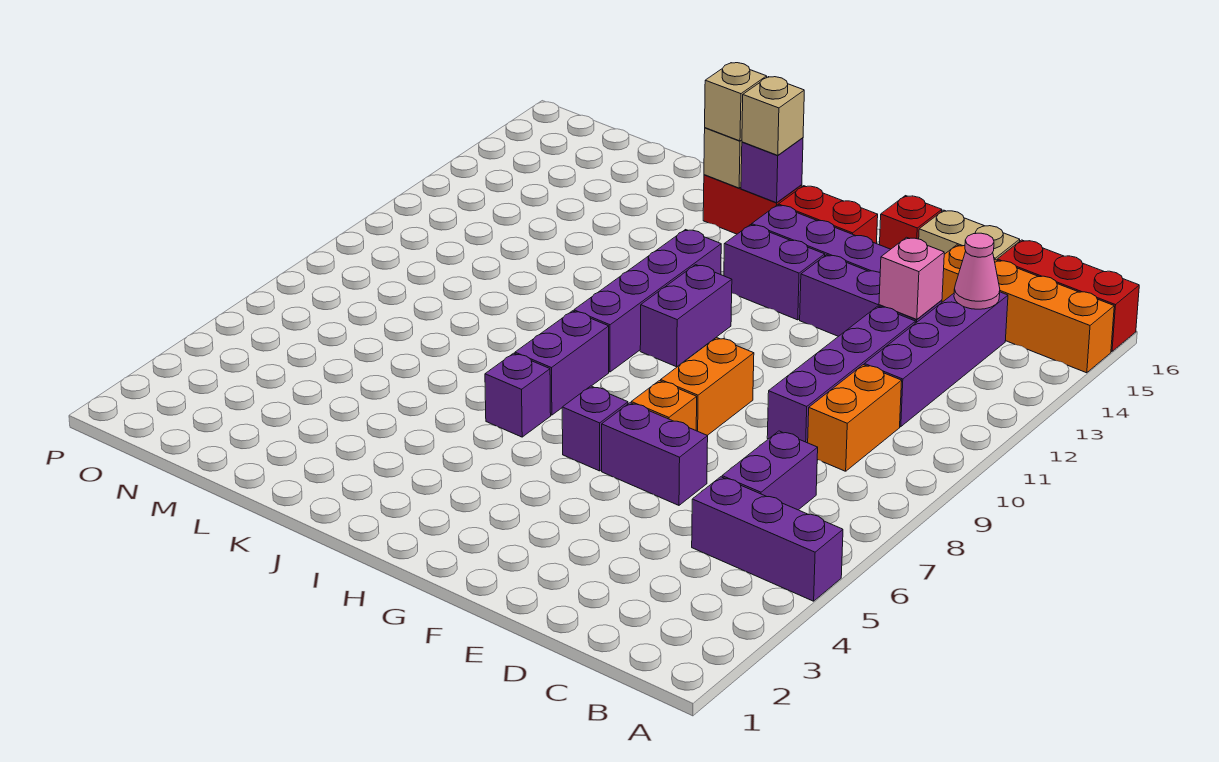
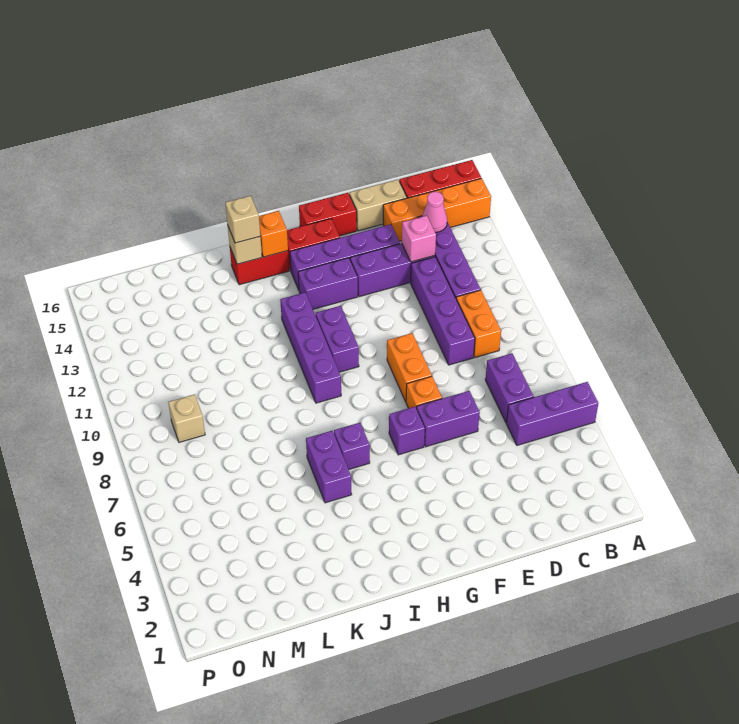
red brick F16 level 1 -> red brick F16:G16 level 1
purple brick I7:I8 level 1 -> purple brick J5:J6 level 1
purple brick I15 level 2 -> orange brick I15 level 2
tan brick I15 level 3 -> tan brick N9 level 1

